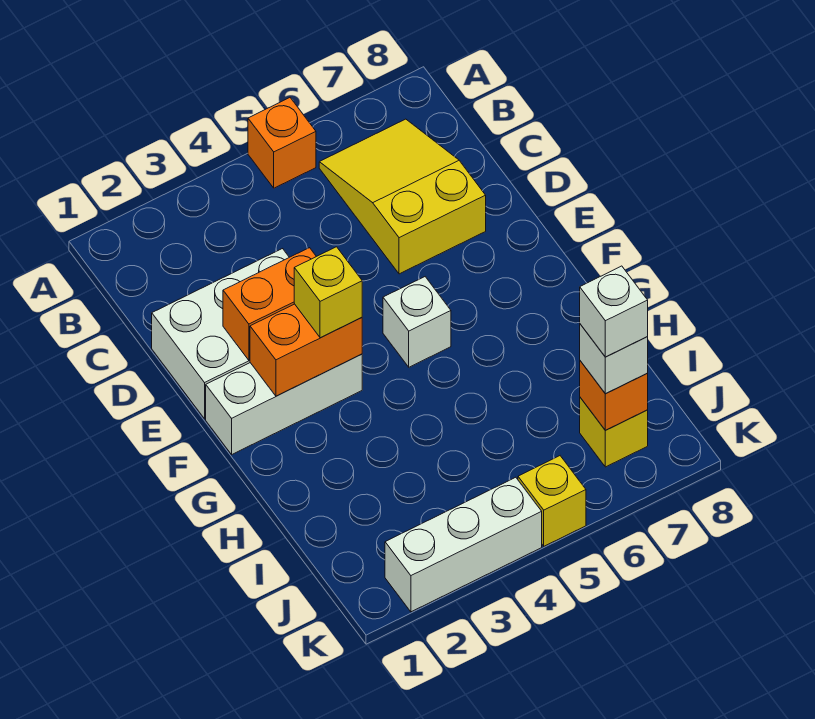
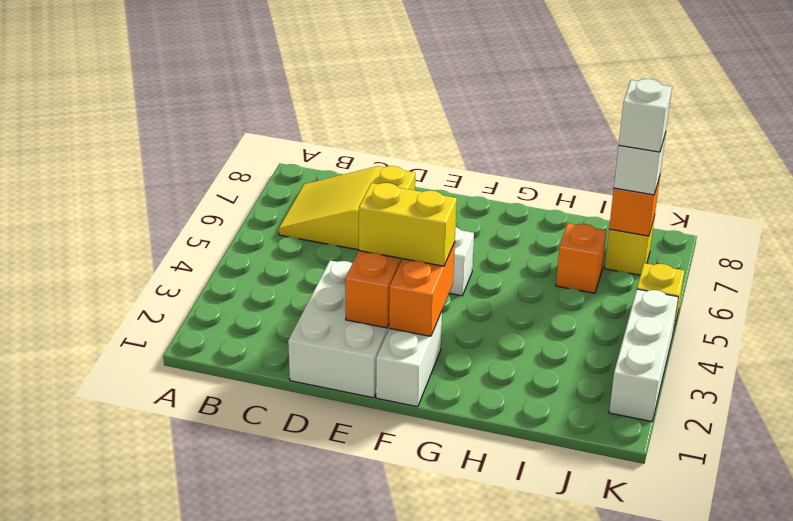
orange brick A5 level 1 -> orange brick I6 level 1
white brick F1:F3 level 1 -> white brick F1:F2 level 1
yellow brick F3 level 3 -> yellow brick E3:F3 level 3

